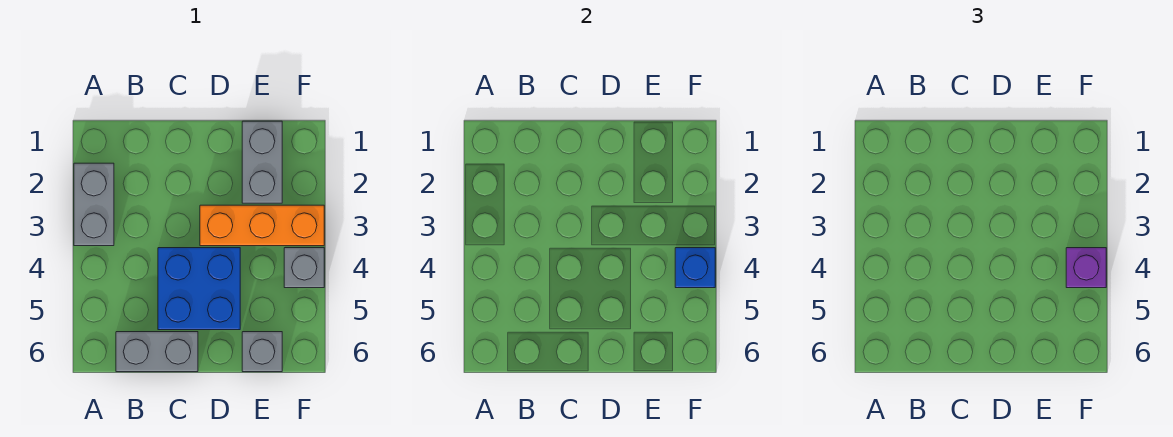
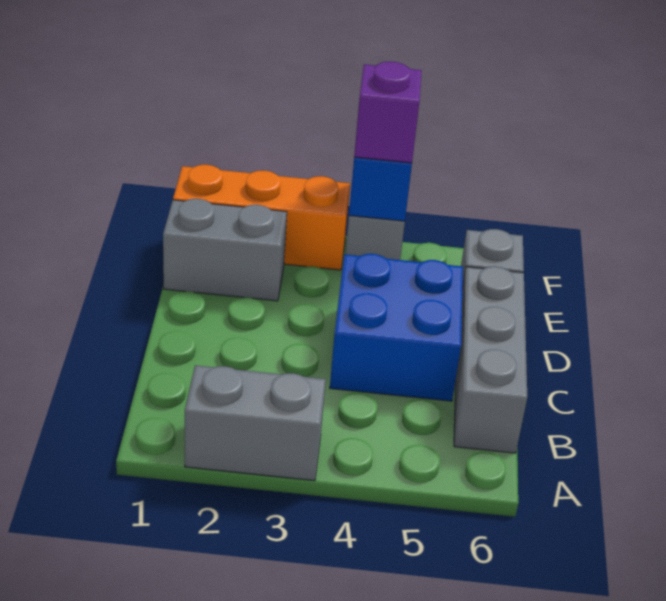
grey brick B6:C6 level 1 -> grey brick B6:D6 level 1
orange brick D3:F3 level 1 -> orange brick F1:F3 level 1

